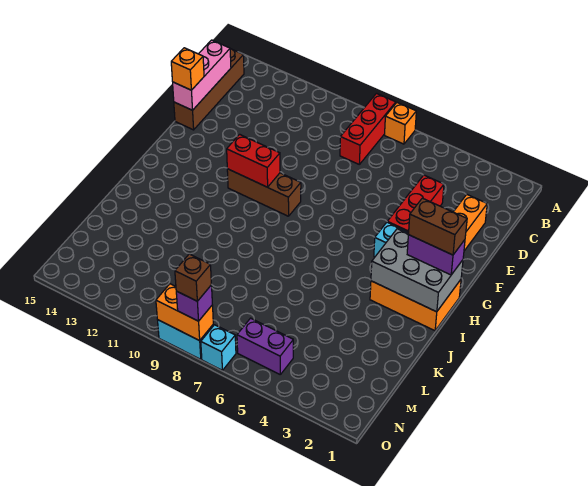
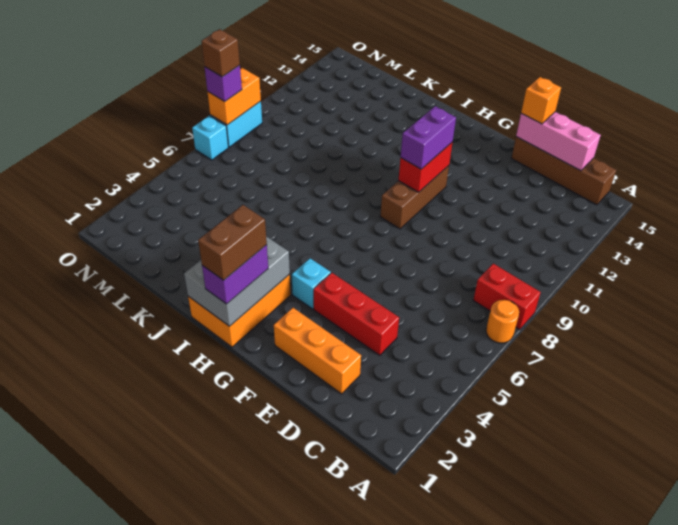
orange brick A7 level 1 -> orange round brick A7 level 1
red brick A8:C8 level 1 -> red brick A8:B8 level 1
purple brick N5:N6 level 1 -> purple brick G10:G11 level 3

